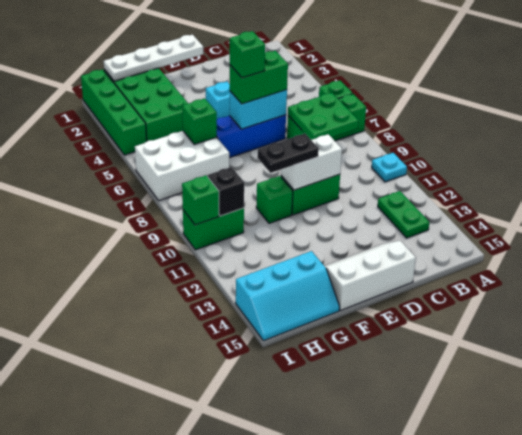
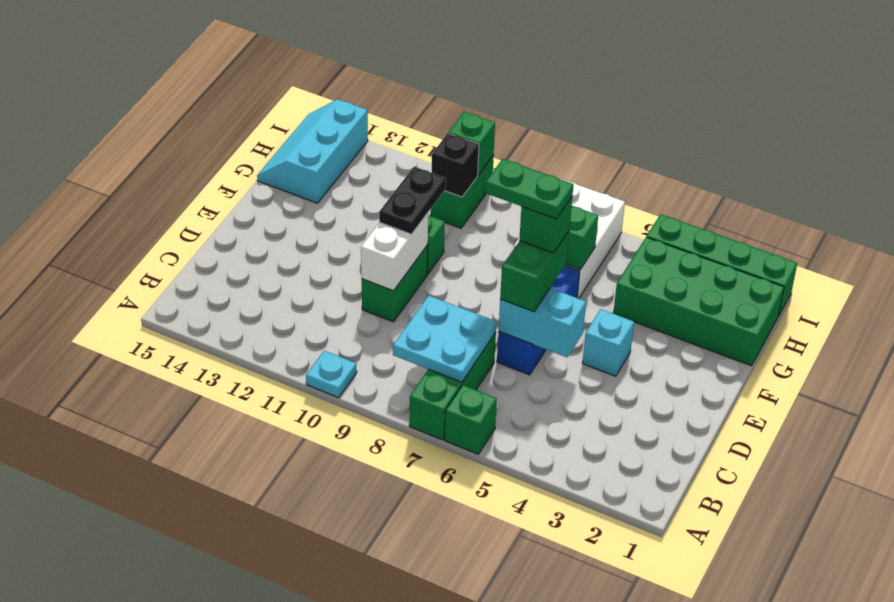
green plate B7:C8 level 2 -> cyan plate B7:C8 level 2
green plate B12:B13 level 1 -> green plate E6:E7 level 5
cyan brick D6:E6 level 2 -> cyan brick D5:D6 level 2
white slope D14:F15 level 1 top 15 -> none
white plate E1:H1 level 2 -> none

